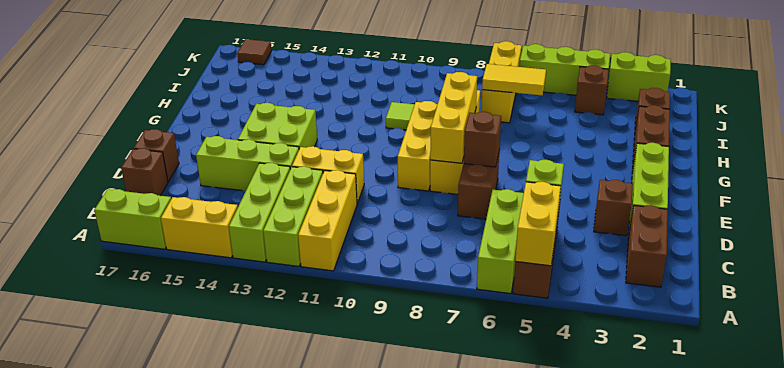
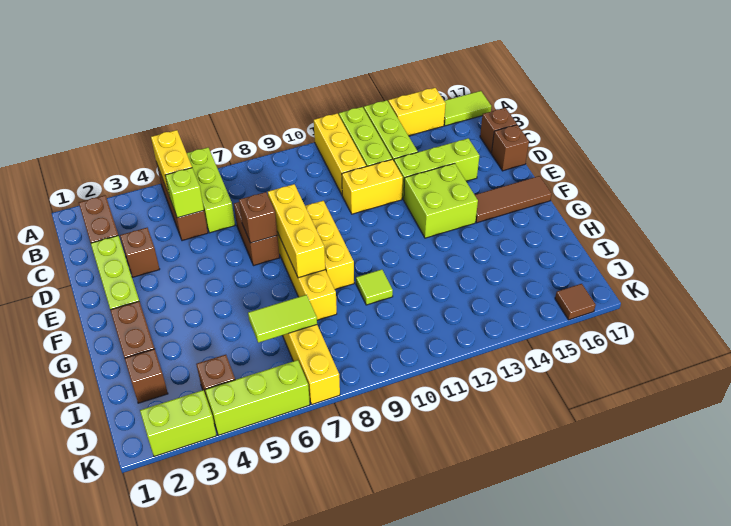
lime brick A16:A17 level 1 -> lime tile A16:A17 level 1
none -> brown tile F15:F17 level 1
yellow tile I6:I7 level 2 -> lime tile I6:I7 level 2

